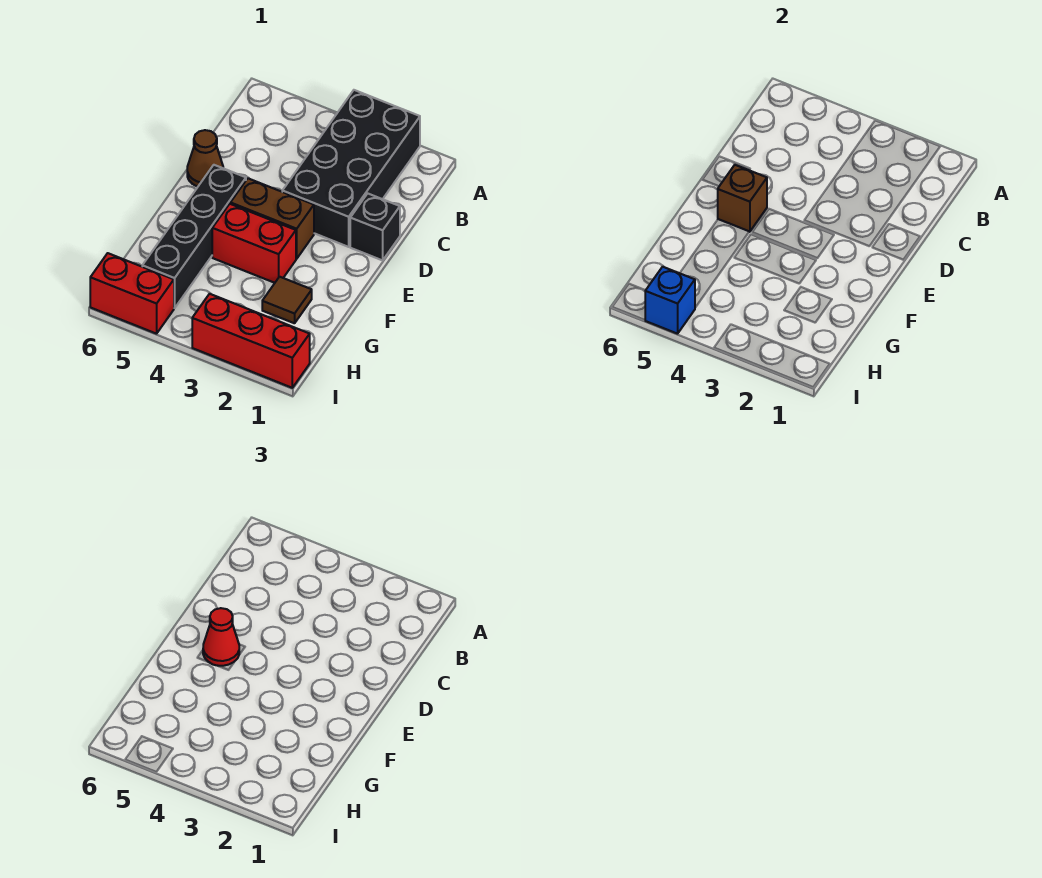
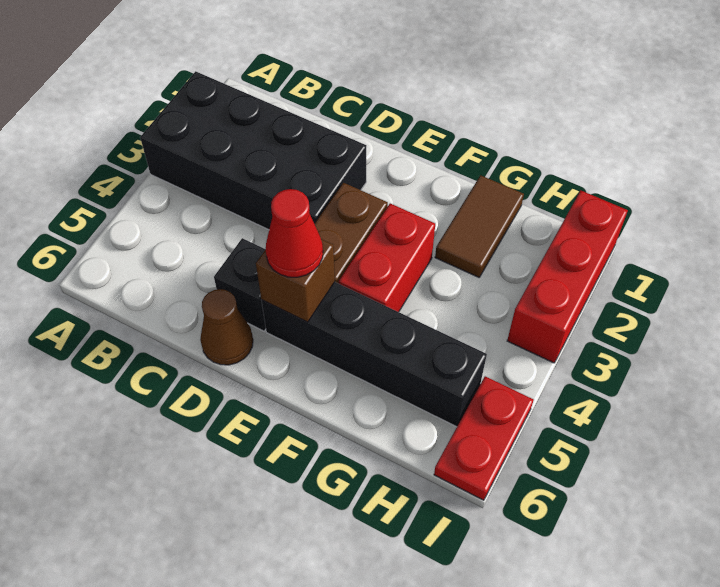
black brick D1 level 1 -> black brick D5 level 1
brown tile G2 level 1 -> brown tile G1:G2 level 1
red brick I5:I6 level 1 -> red plate I5:I6 level 1
blue brick I5 level 2 -> none

